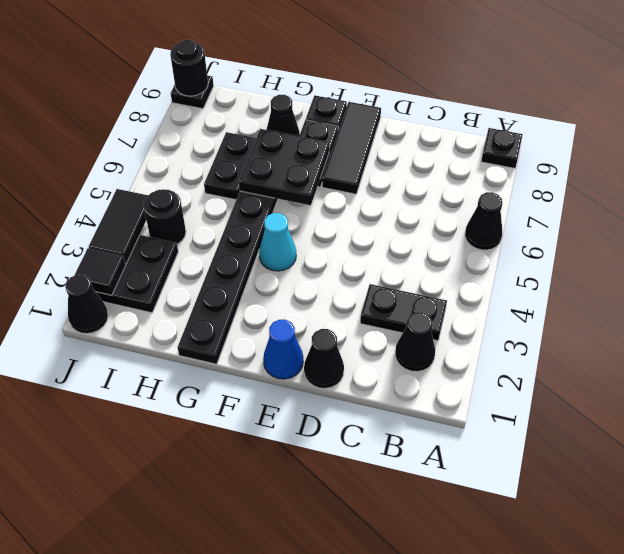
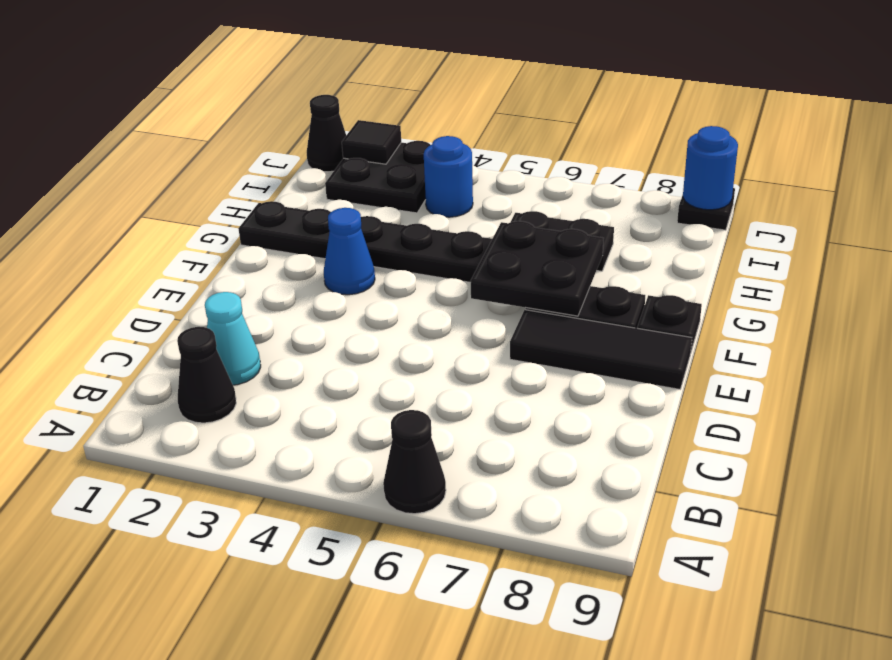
black plate A9 level 1 -> none
black plate B3:C3 level 1 -> none
black cone D1 level 1 -> none
blue cone E1 level 1 -> blue cone F3 level 1
cyan cone F4 level 1 -> cyan cone C2 level 1
black cone G8 level 1 -> none
black round brick I4 level 1 -> blue round brick I4 level 1
black tile J3:J4 level 2 -> none
black round brick J9 level 2 -> blue round brick J9 level 2

